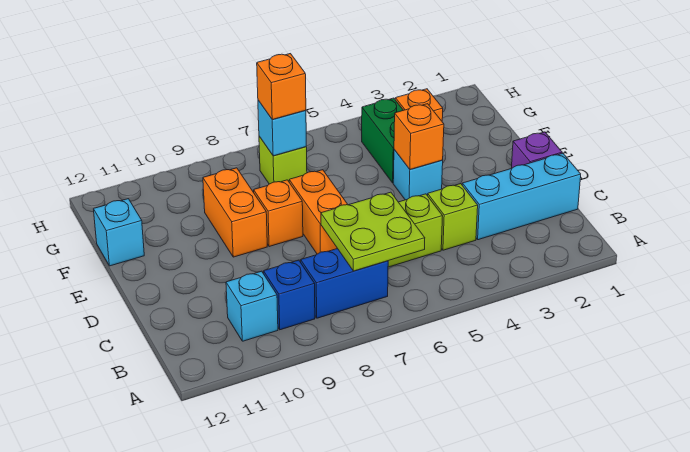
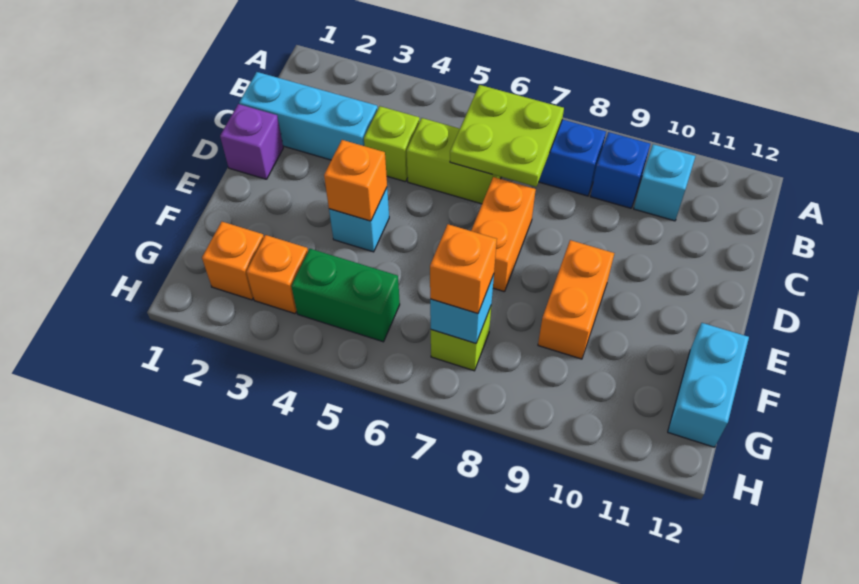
orange brick E8 level 1 -> orange brick G2 level 1
green brick F4:G4 level 1 -> green brick G4:G5 level 1
cyan brick F12 level 1 -> cyan brick F12:G12 level 1

